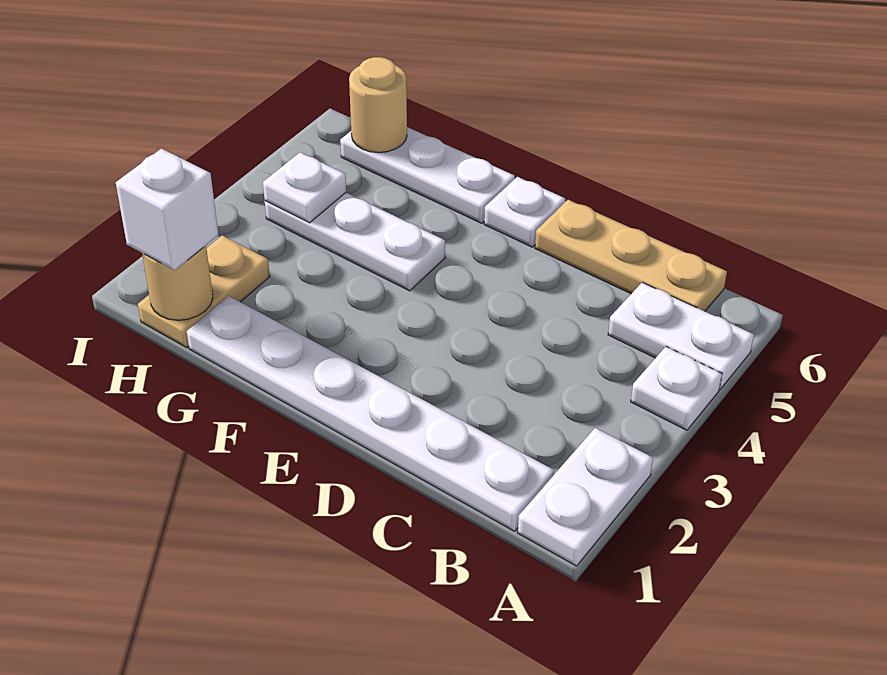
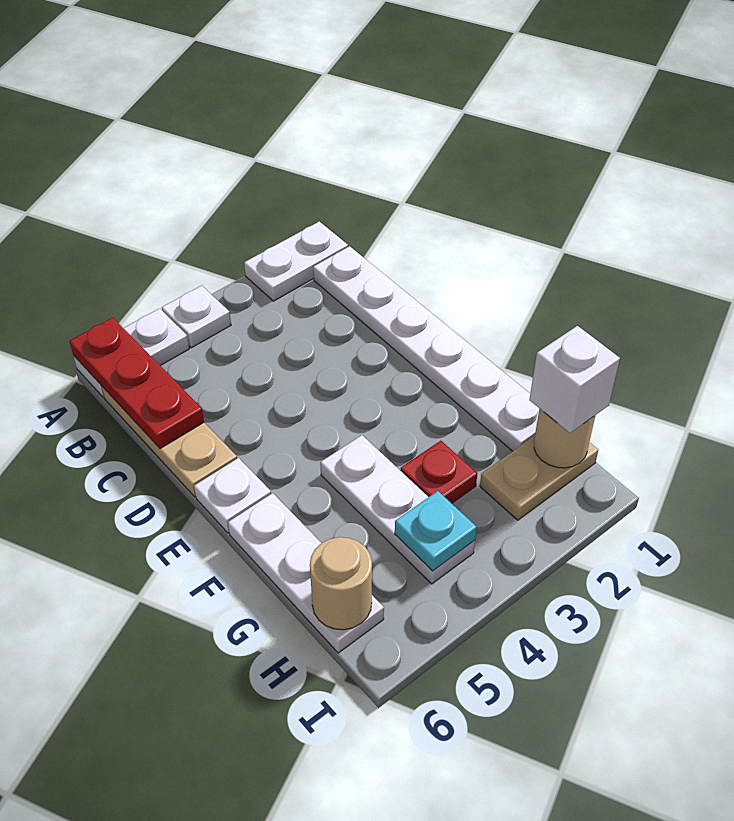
white plate A5:B5 level 1 -> white plate A5:A6 level 1
none -> red plate A6:C6 level 2
none -> red plate G3 level 1
white plate H4 level 2 -> cyan plate H4 level 2

